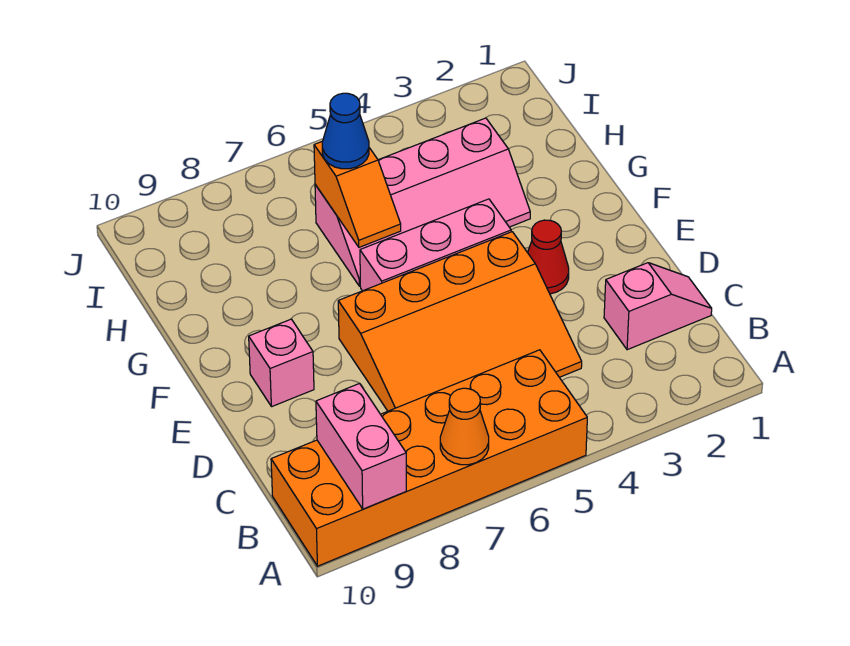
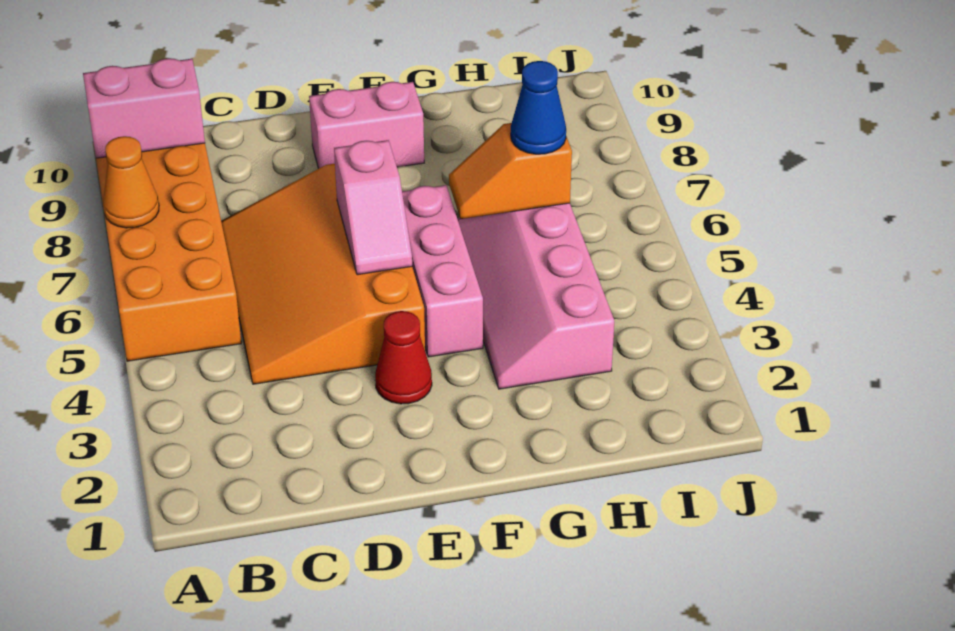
pink slope C1:C2 level 1 top 2 -> pink slope E5:E6 level 2 top 6
pink brick E9 level 1 -> pink brick E9:F9 level 1

